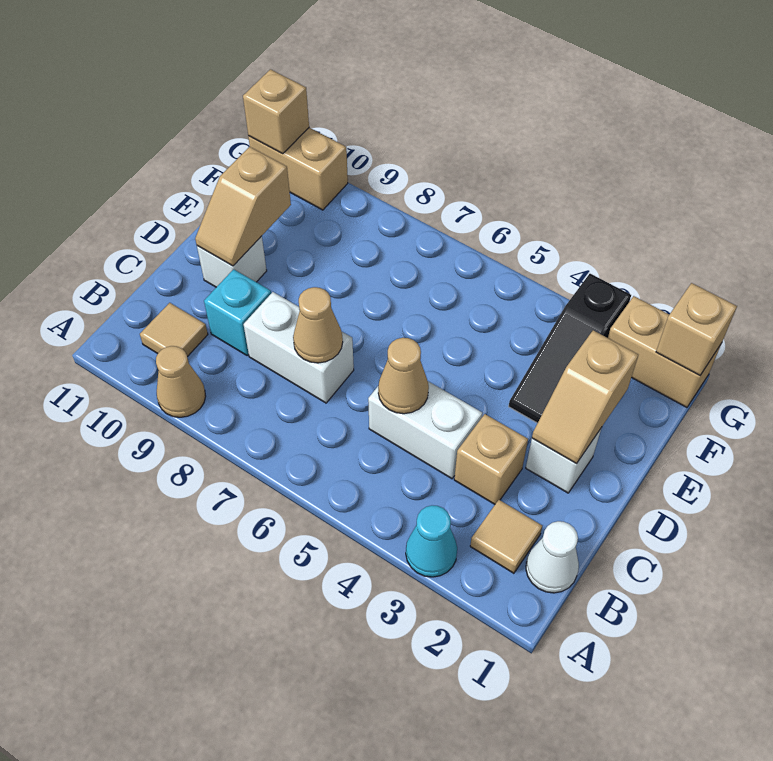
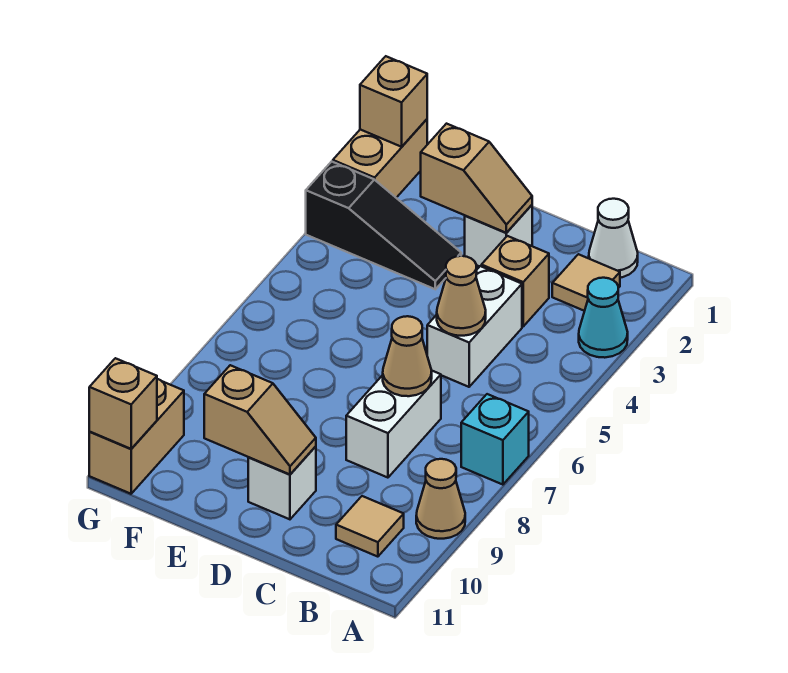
cyan brick C9 level 1 -> cyan brick A7 level 1

